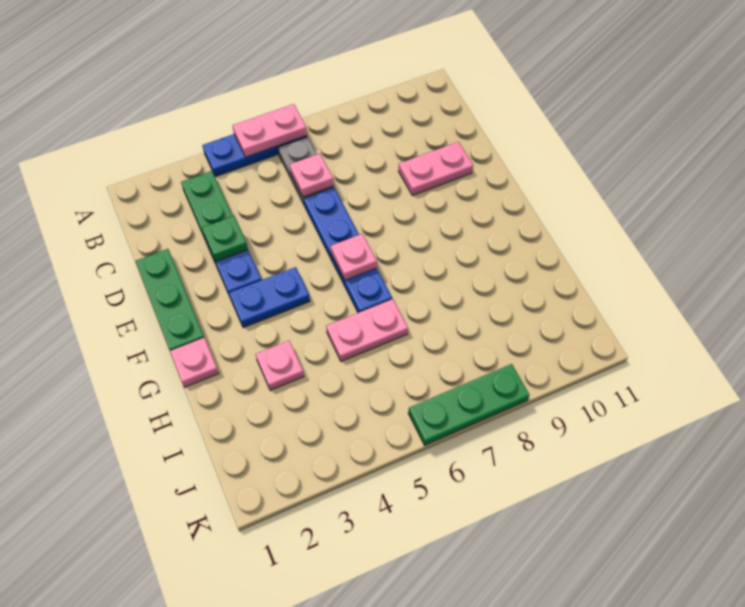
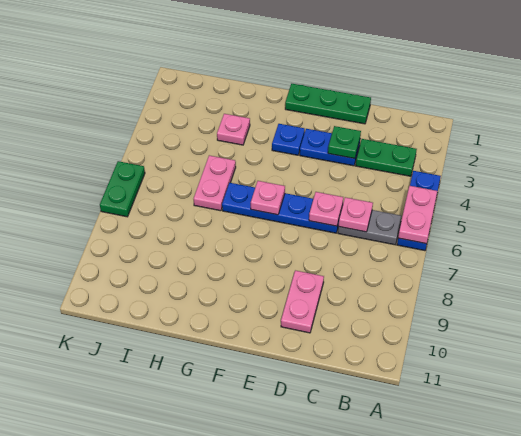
blue plate F3:F4 level 1 -> blue plate F3 level 1
pink plate G1 level 1 -> pink plate D6 level 2
green plate K6:K8 level 1 -> green plate K6:K7 level 1

